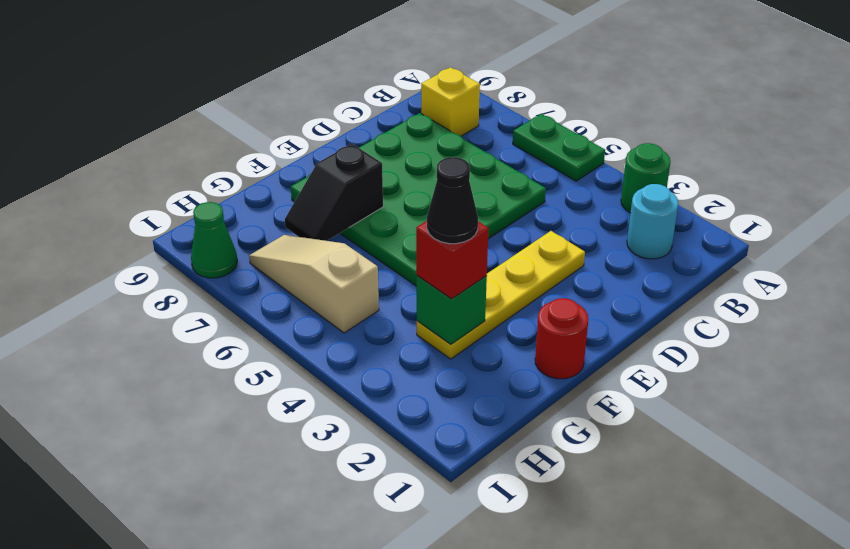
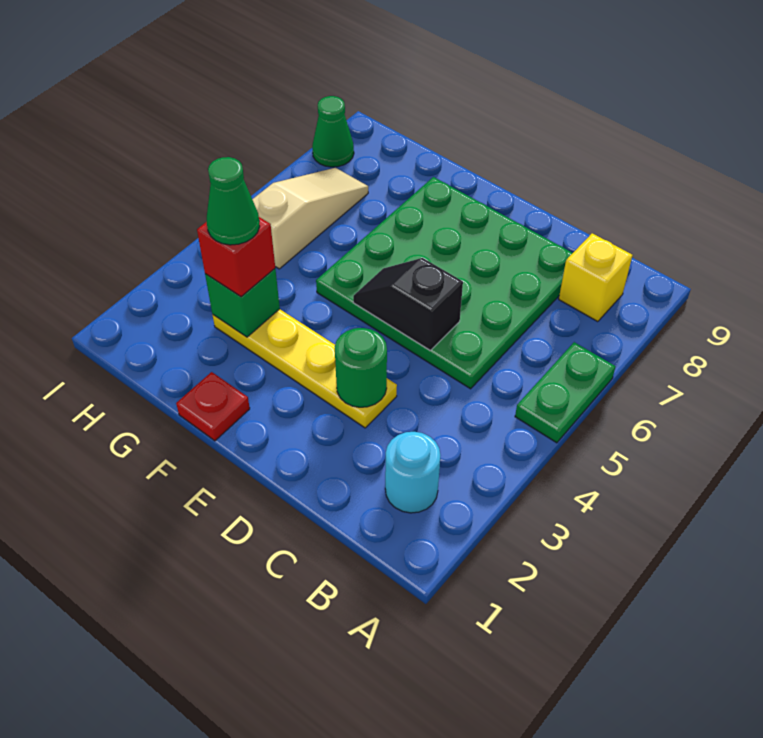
green round brick A3 level 1 -> green round brick D3 level 2
red round brick F1 level 1 -> red plate F1 level 1
black slope F7:G7 level 2 top F -> black slope D5:E5 level 2 top D
black cone G3 level 4 -> green cone G3 level 4

